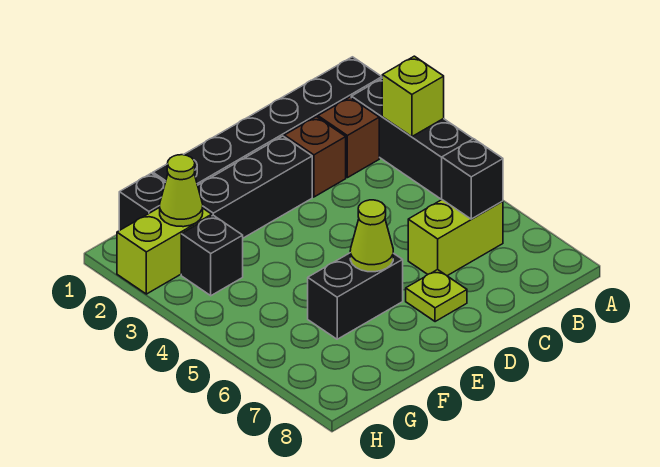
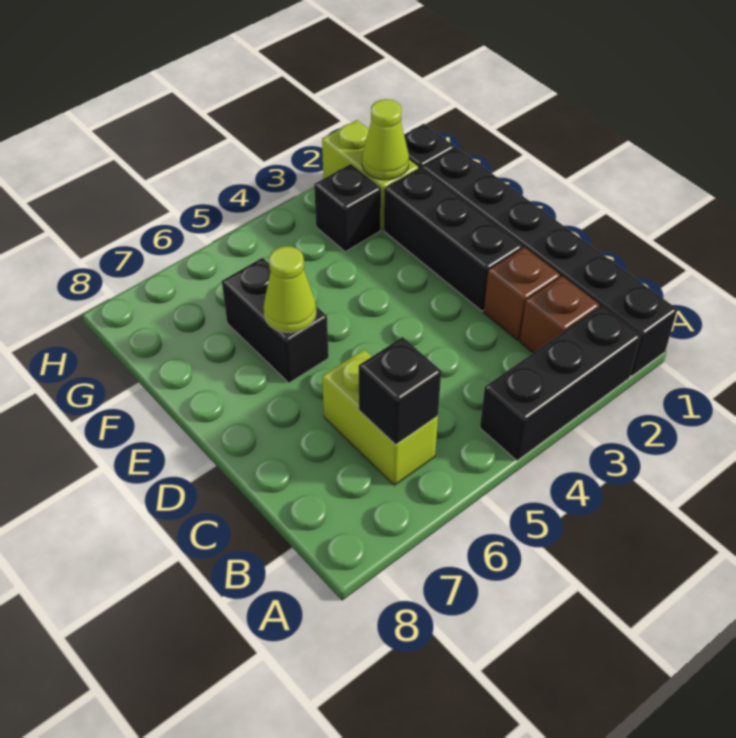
lime brick A3 level 2 -> none
lime plate D7 level 1 -> none

